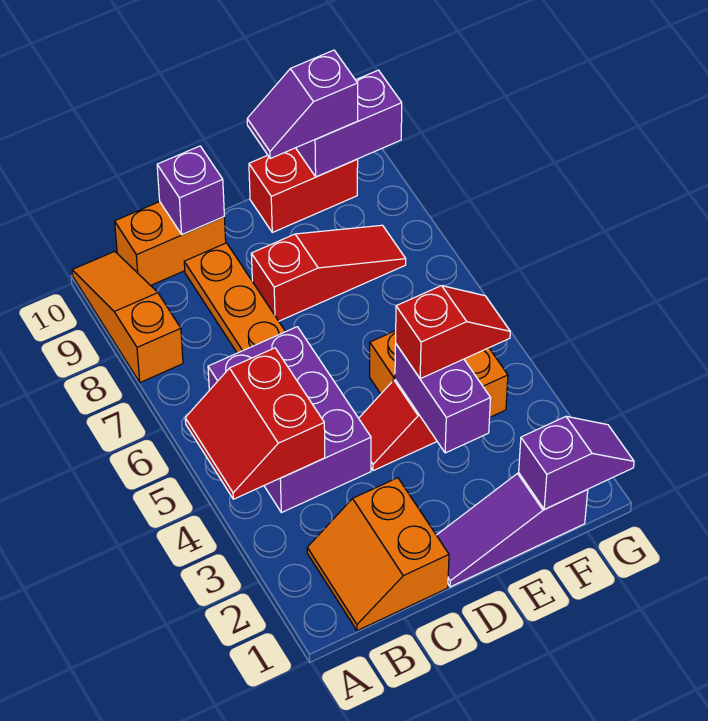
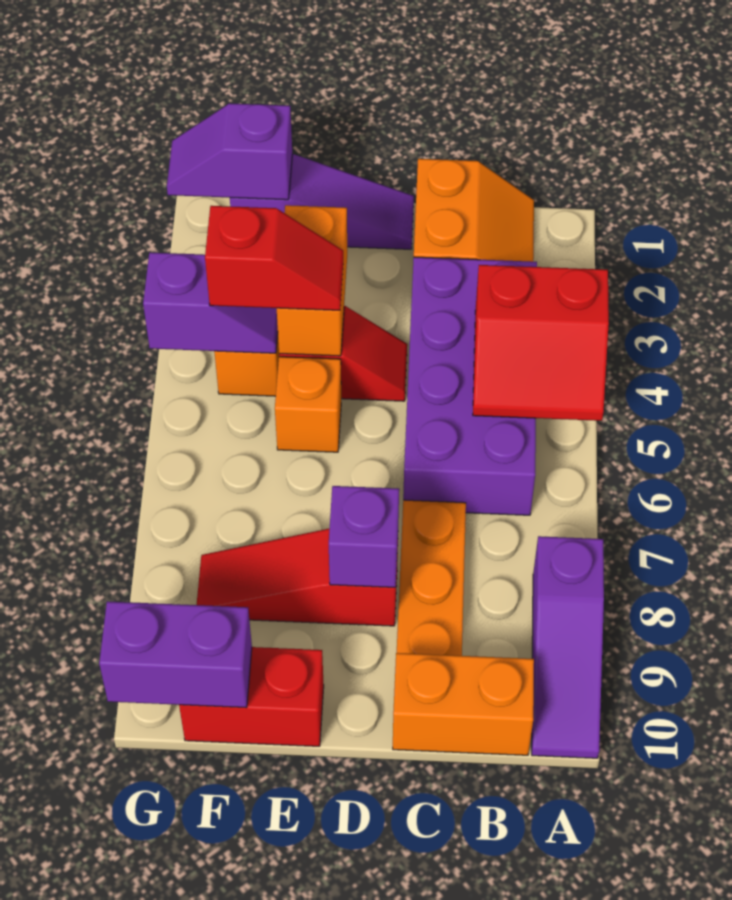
red slope A4:B5 level 2 top B -> red slope A4:B5 level 2 top 4
orange slope A8:A10 level 1 top 8 -> purple slope A8:A10 level 1 top 8
purple brick B4:C6 level 1 -> purple brick B3:C6 level 1
purple brick C10 level 2 -> purple brick D8 level 2
purple brick E3:E4 level 2 -> orange brick E3:E4 level 2
red slope E4:F4 level 3 top E -> red slope E4:F4 level 3 top F
purple slope E10:F10 level 3 top F -> purple slope F4:G4 level 2 top G

